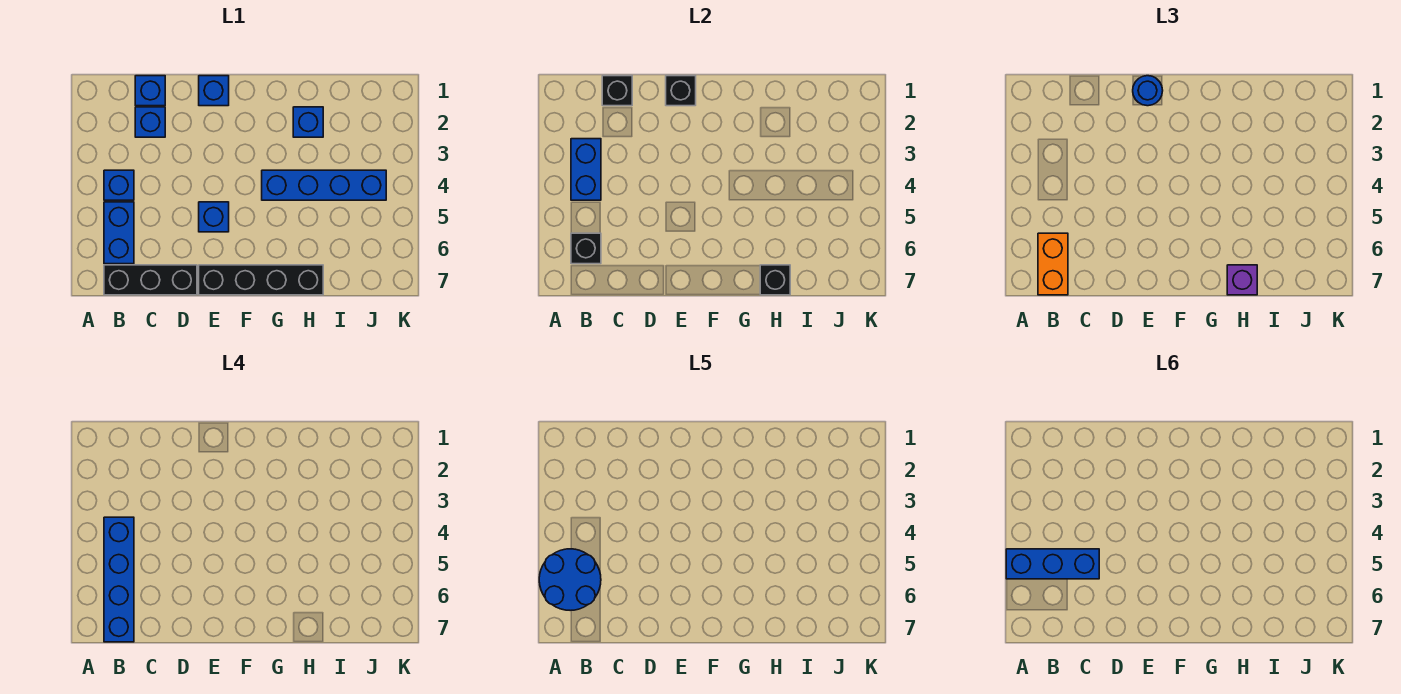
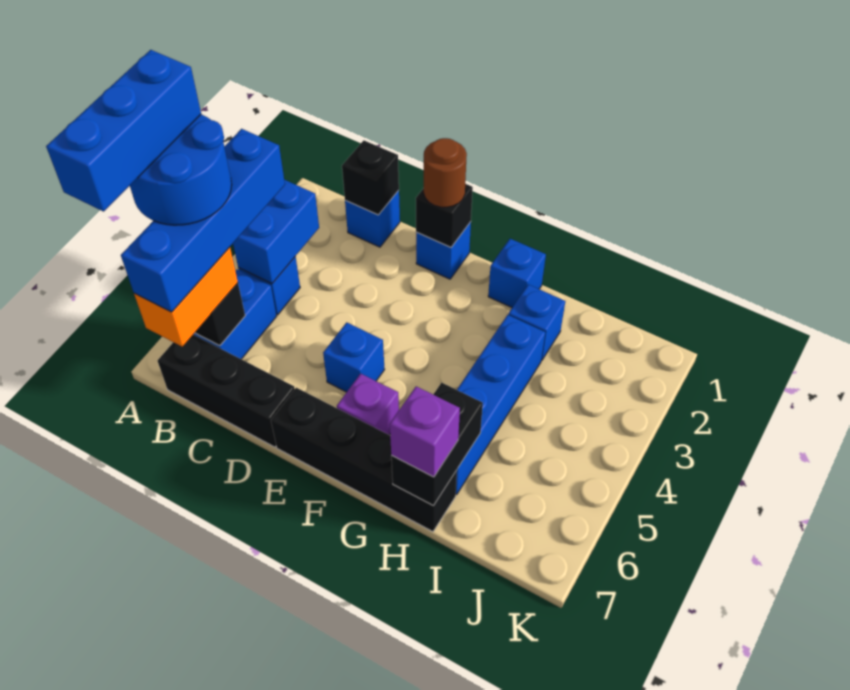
blue brick A5:C5 level 6 -> blue brick A5:A7 level 6
blue brick C2 level 1 -> blue brick G1 level 1
blue round brick E1 level 3 -> brown round brick E1 level 3
none -> purple brick F6 level 1
blue brick G4:J4 level 1 -> blue brick H3:H6 level 1
black brick H7 level 2 -> black brick H6:H7 level 2

